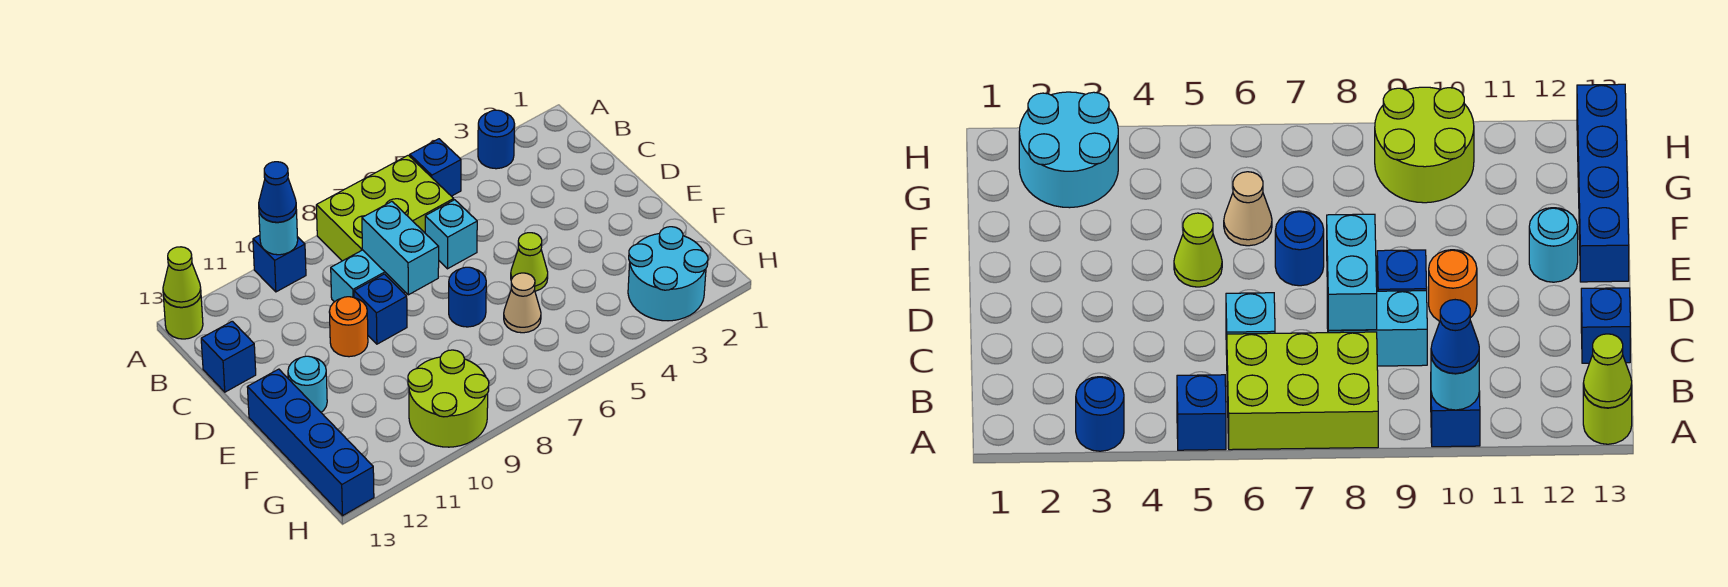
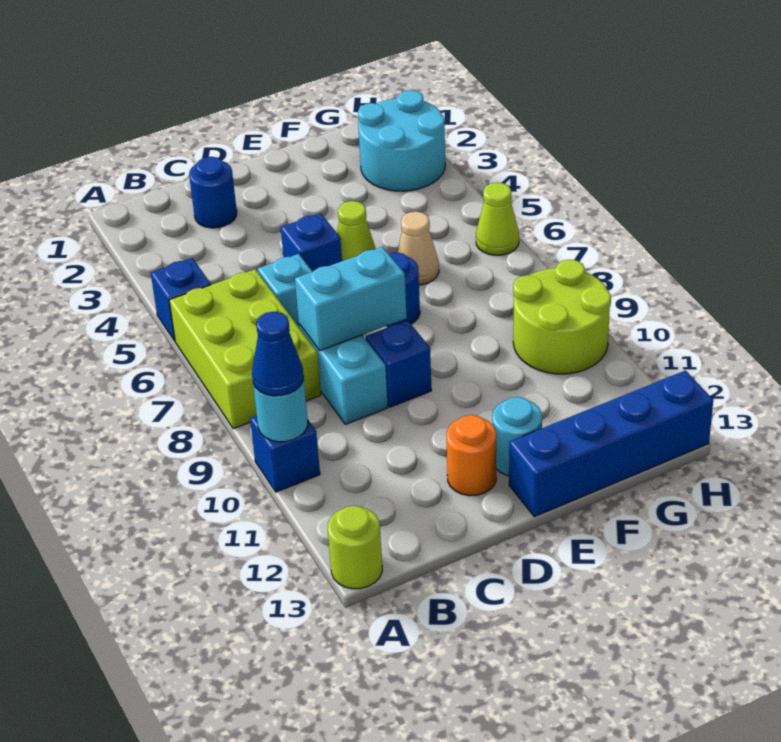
blue round brick A3 level 1 -> blue round brick C2 level 1
lime cone A13 level 2 -> lime cone H6 level 1
blue brick C13 level 1 -> blue brick D5 level 1
orange round brick D10 level 1 -> orange round brick D12 level 1

